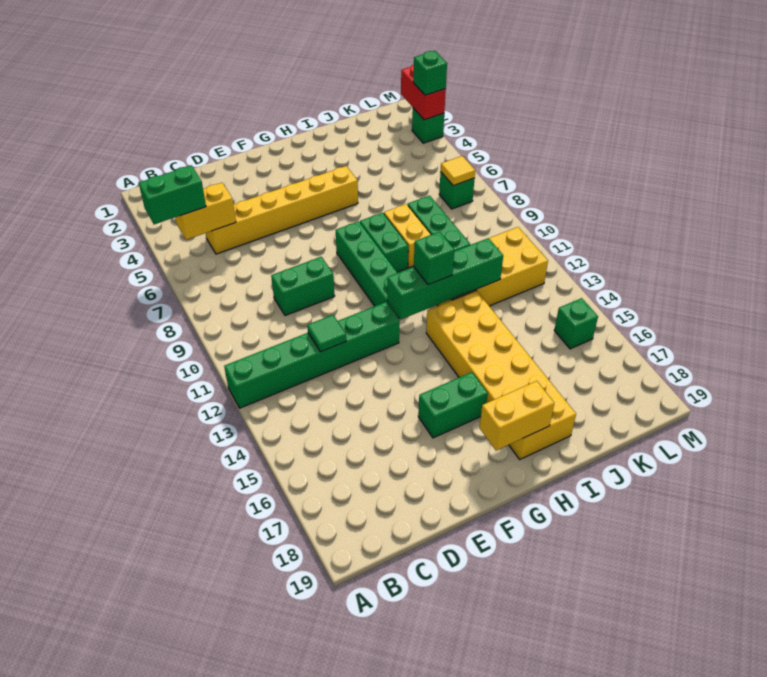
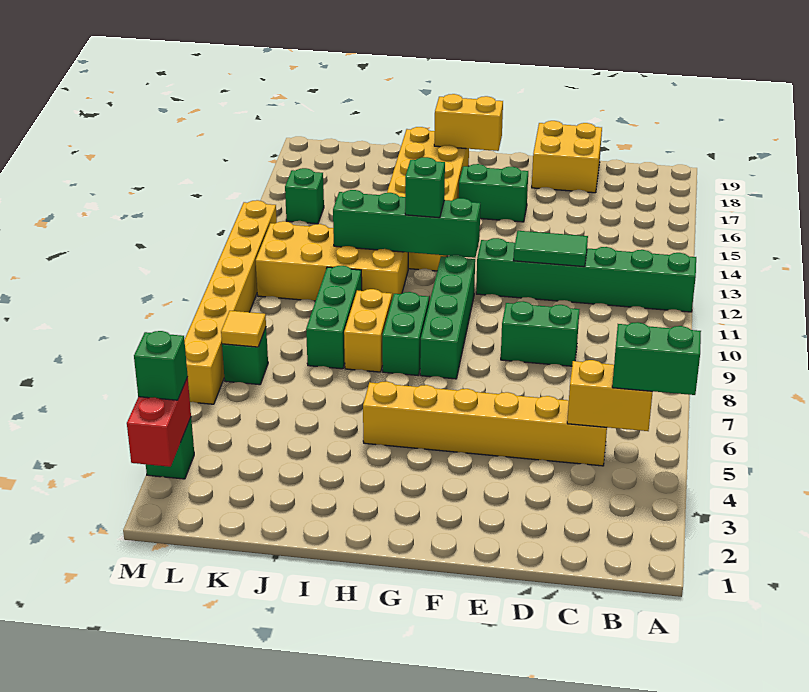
green tile D12 level 2 -> green tile D12:E12 level 2
none -> yellow brick D18:E19 level 1
none -> yellow brick M6:M13 level 1

